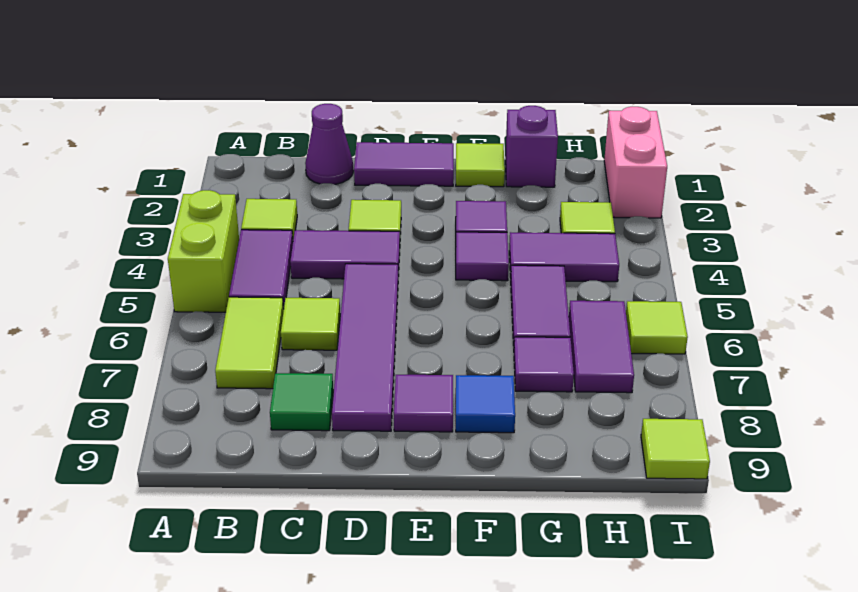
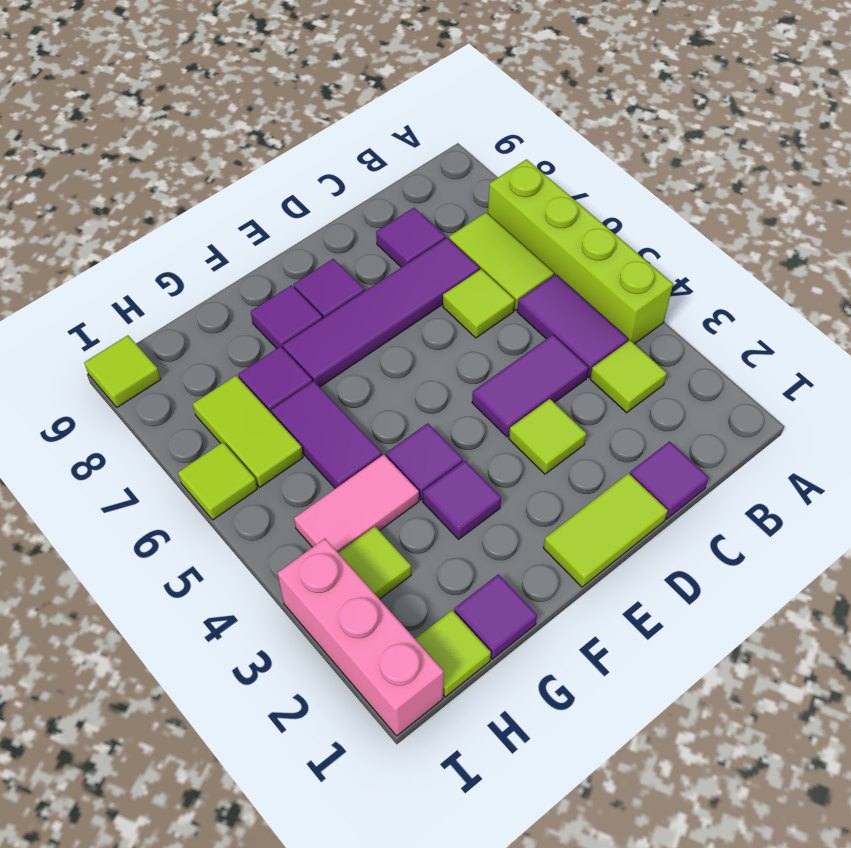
lime brick A4:A5 level 1 -> lime brick A4:A7 level 1
purple cone C1 level 1 -> purple tile C1 level 1
green tile C8 level 1 -> purple tile C8 level 1
purple tile D1:E1 level 1 -> lime tile D1:E1 level 1
purple tile D5:D8 level 1 -> purple tile C7:F7 level 1
lime tile F1 level 1 -> lime tile H1 level 1
blue tile F8 level 1 -> purple tile F8 level 1
purple brick G1 level 1 -> purple tile G1 level 1
purple tile G4:H4 level 1 -> pink tile G4:H4 level 1
purple tile H6:H7 level 1 -> lime tile H6:H7 level 1
pink brick I1:I2 level 1 -> pink brick I1:I3 level 1

